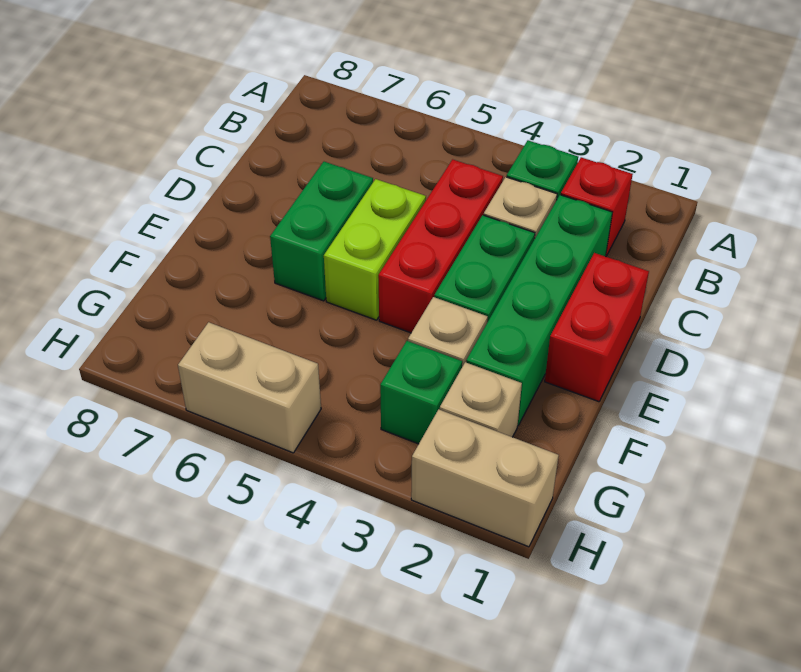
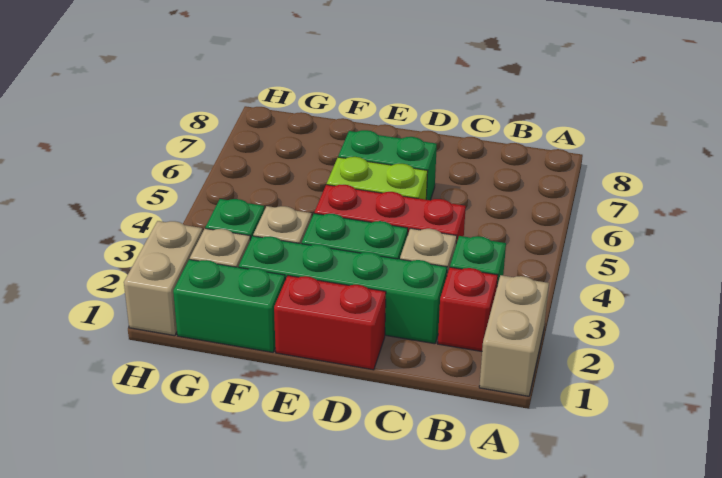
none -> green brick F1:G1 level 1
tan brick H5:H6 level 1 -> tan brick A1:A2 level 1

